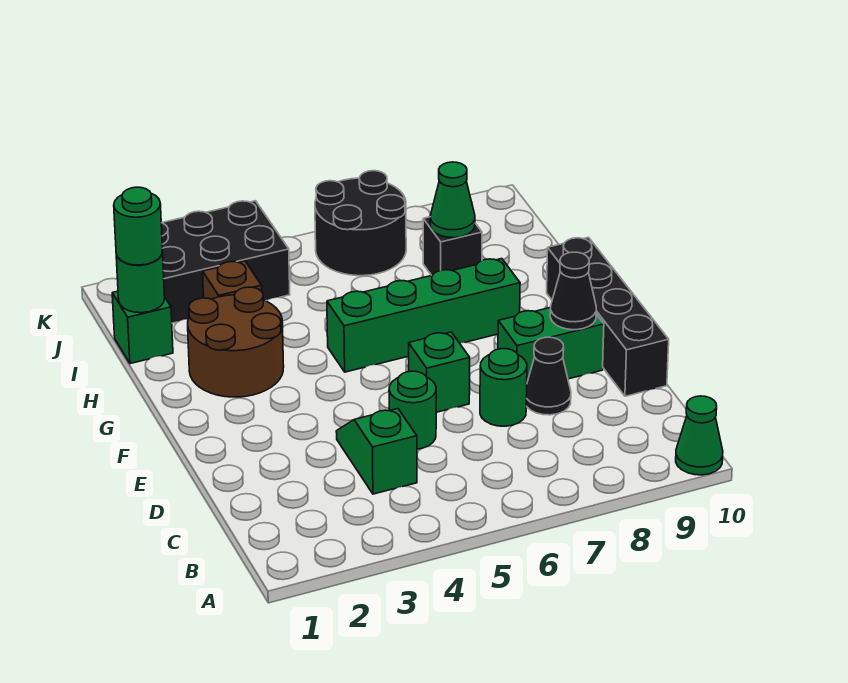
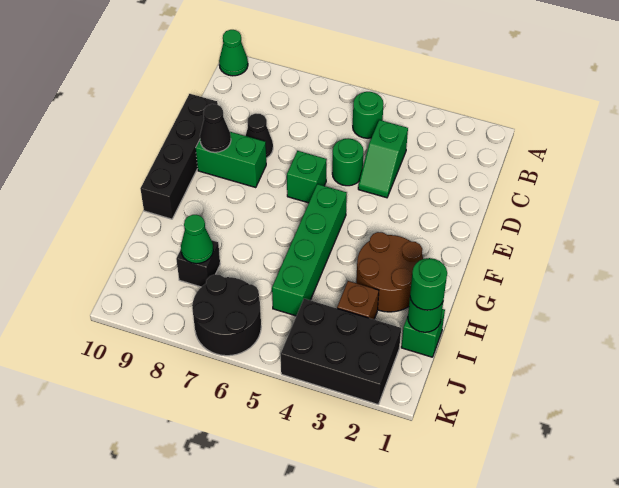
green round brick D7 level 1 -> green round brick B5 level 1
green brick G5:G8 level 1 -> green brick F5:I5 level 1

